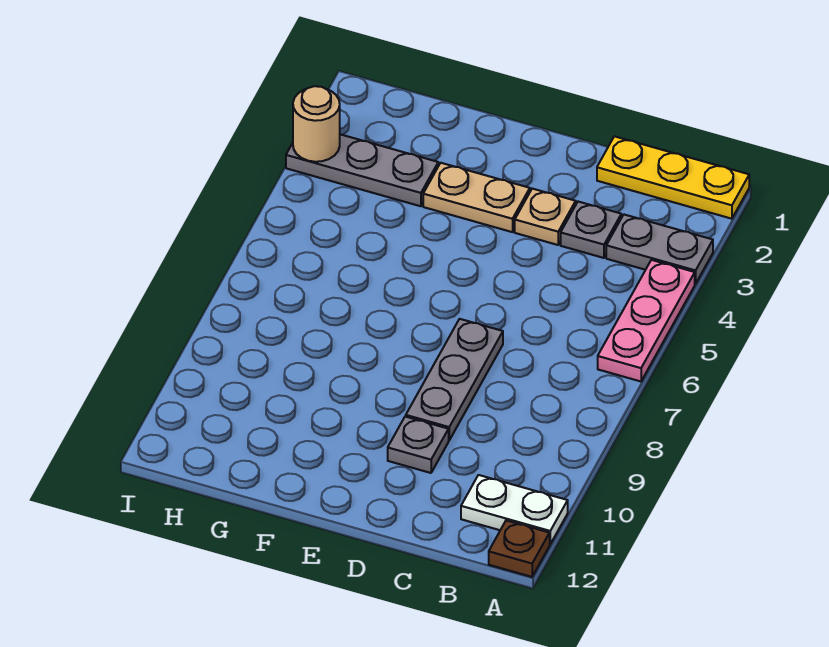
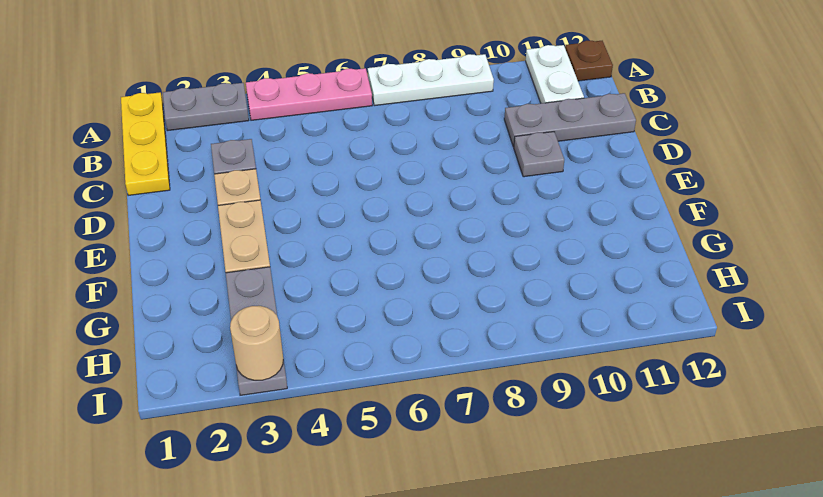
grey plate A3:B3 level 1 -> grey plate A2:A3 level 1
none -> white plate A7:A9 level 1
grey plate D7:D9 level 1 -> grey plate C10:C12 level 1

